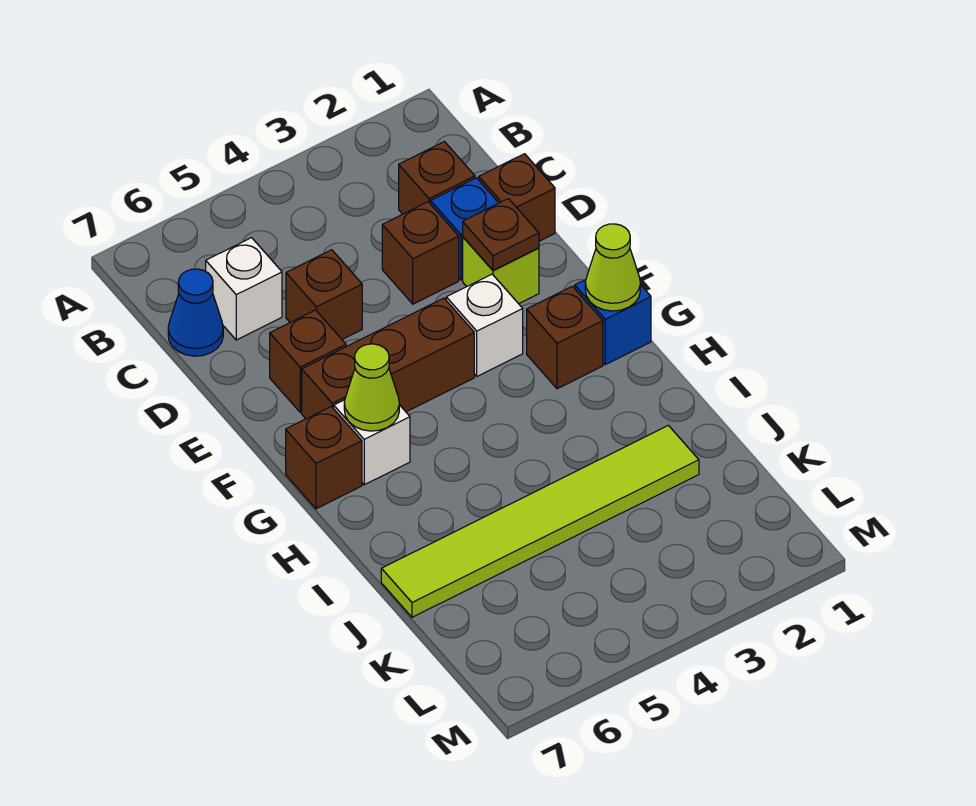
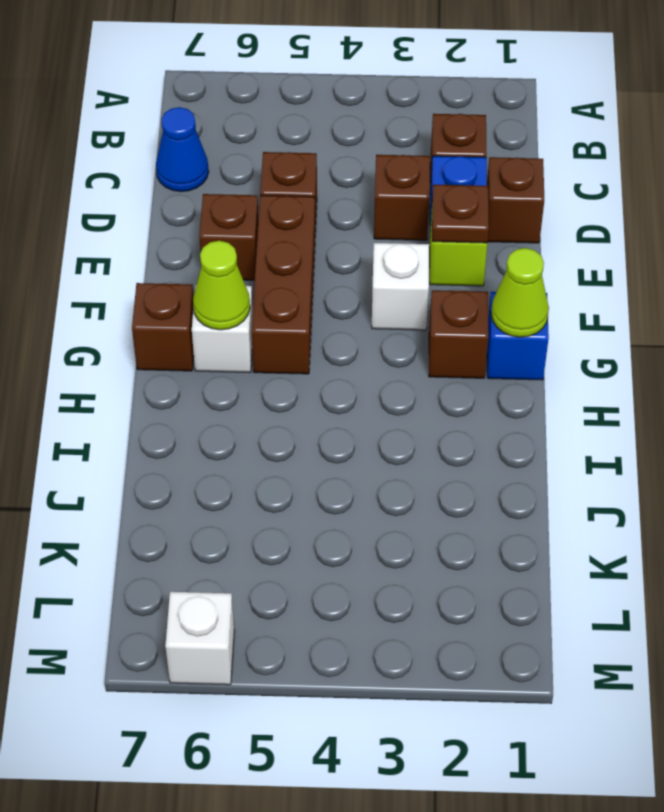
white brick C6 level 1 -> white brick M6 level 1
brown brick F4:F6 level 1 -> brown brick E5:G5 level 1
lime tile J2:J7 level 1 -> none

